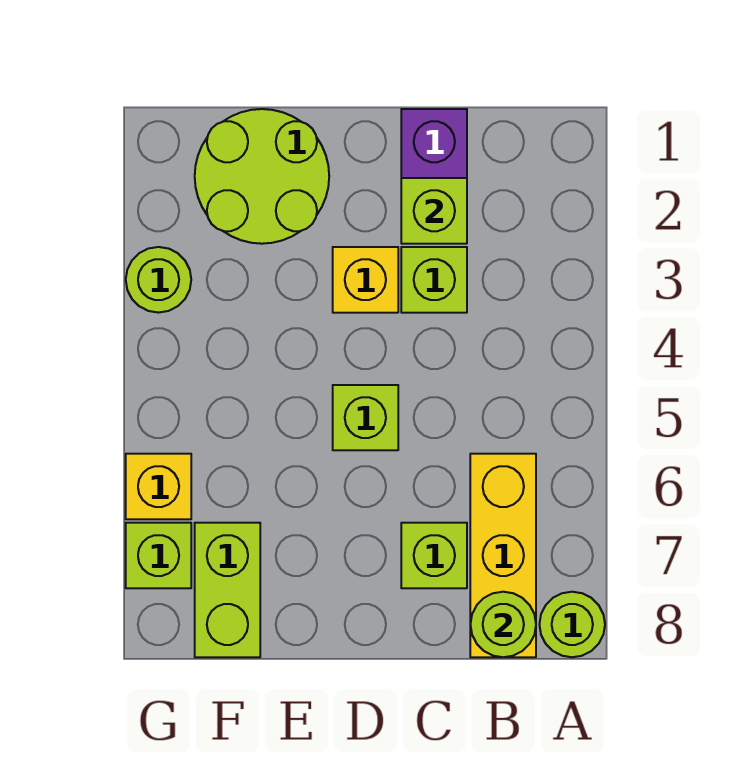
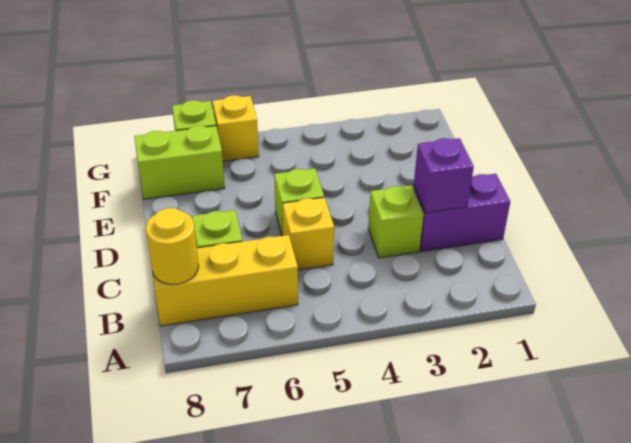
lime round brick A8 level 1 -> none
lime round brick B8 level 2 -> yellow round brick B8 level 2
lime brick C2 level 2 -> purple brick C2 level 2
yellow brick D3 level 1 -> yellow brick C5 level 1
lime round brick E1:F2 level 1 -> none
lime round brick G3 level 1 -> none

